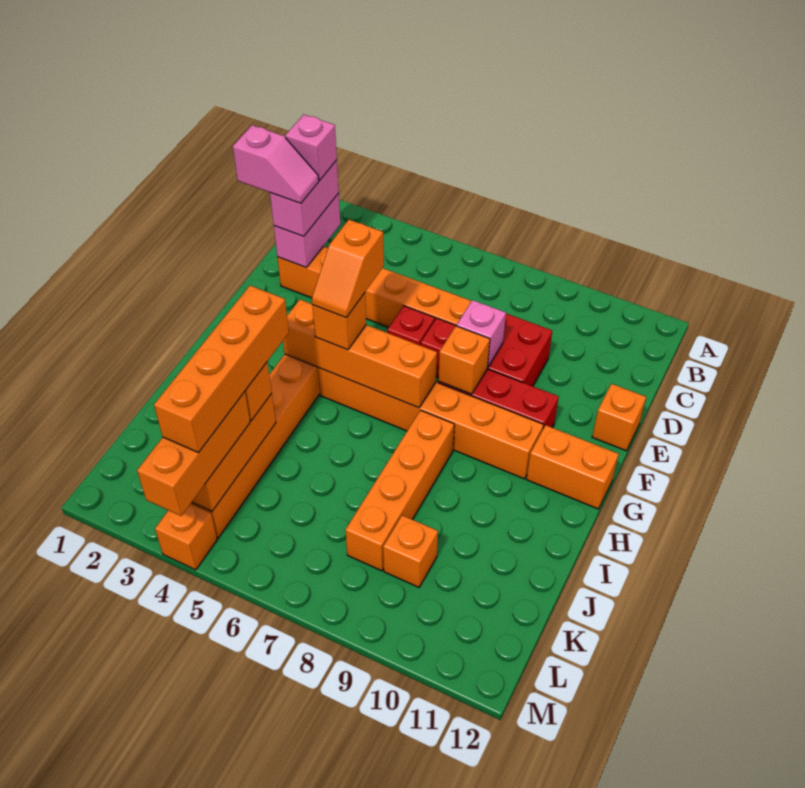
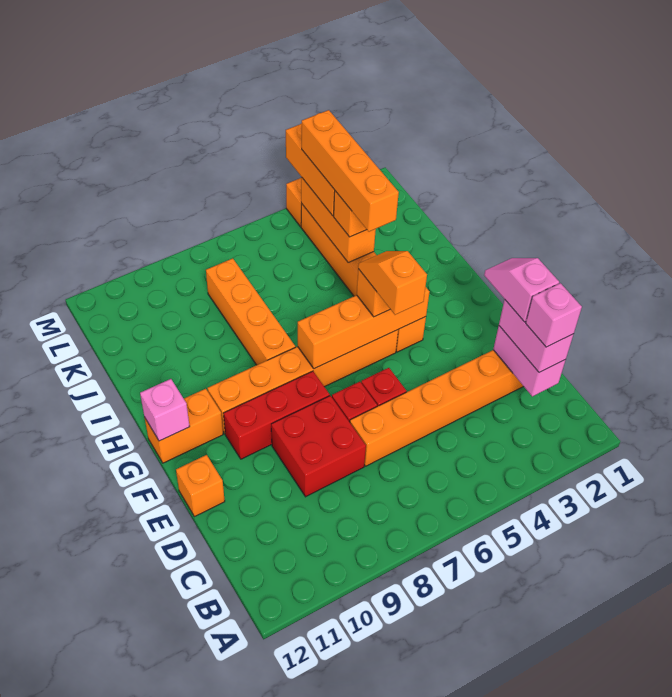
pink slope D1:D2 level 4 top 1 -> pink slope D2:E2 level 4 top D
pink brick E8 level 2 -> pink brick G12 level 2
orange brick F8 level 2 -> none
orange brick K9 level 1 -> none

